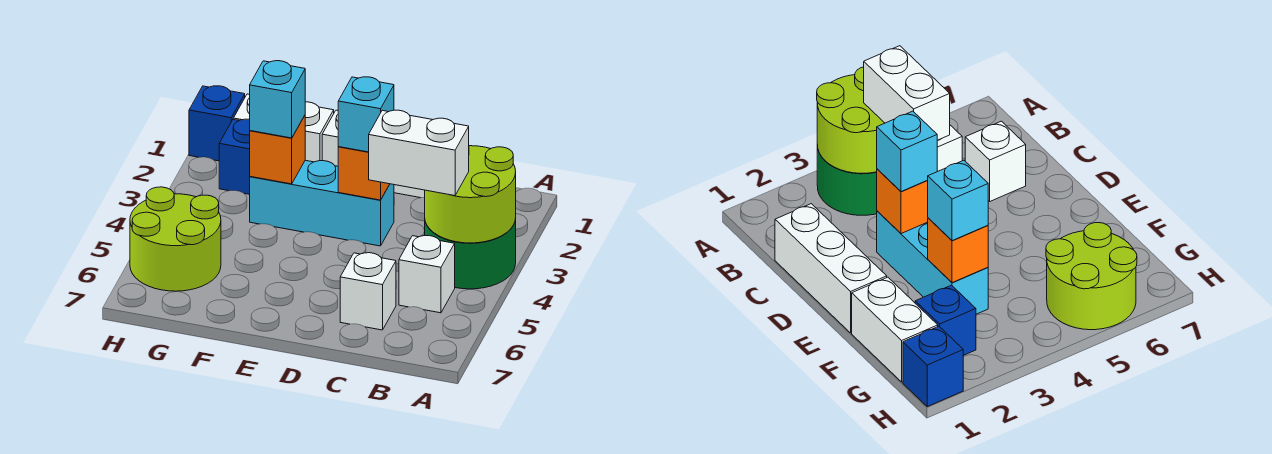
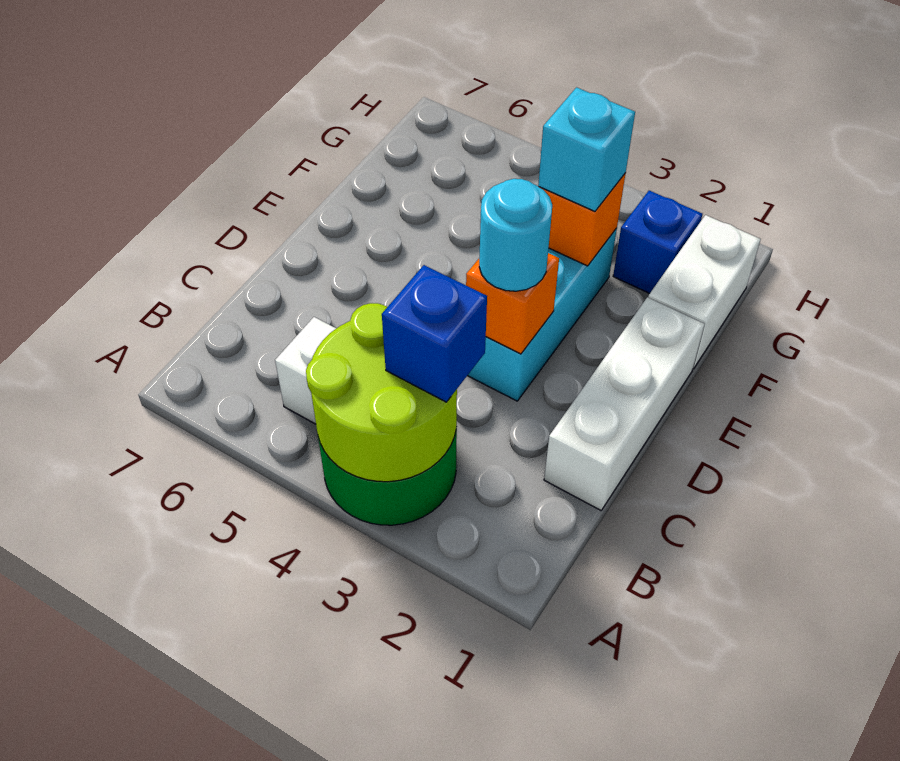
white brick B4:C4 level 3 -> none
white brick C6 level 1 -> none
cyan brick D3 level 3 -> cyan round brick D3 level 3
lime round brick G5:H6 level 1 -> none
blue brick H1 level 1 -> blue brick B3 level 3

